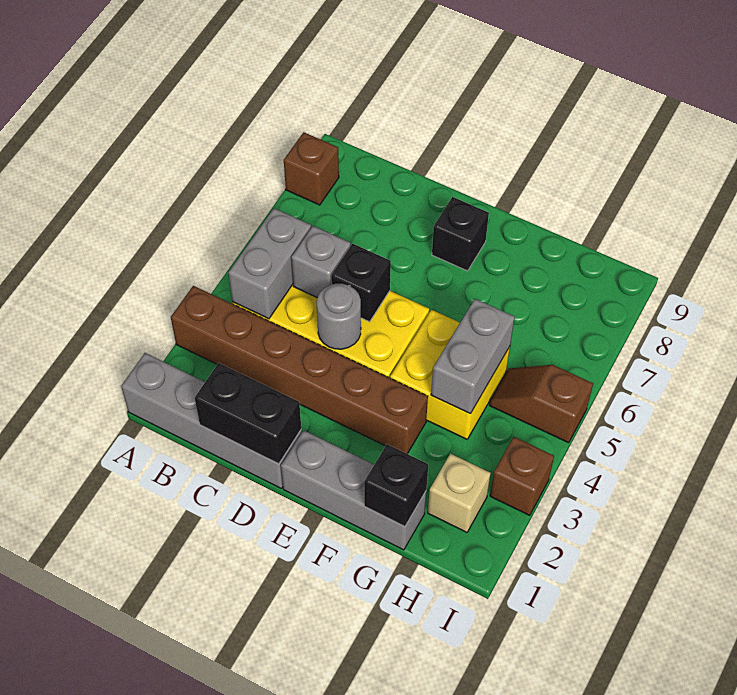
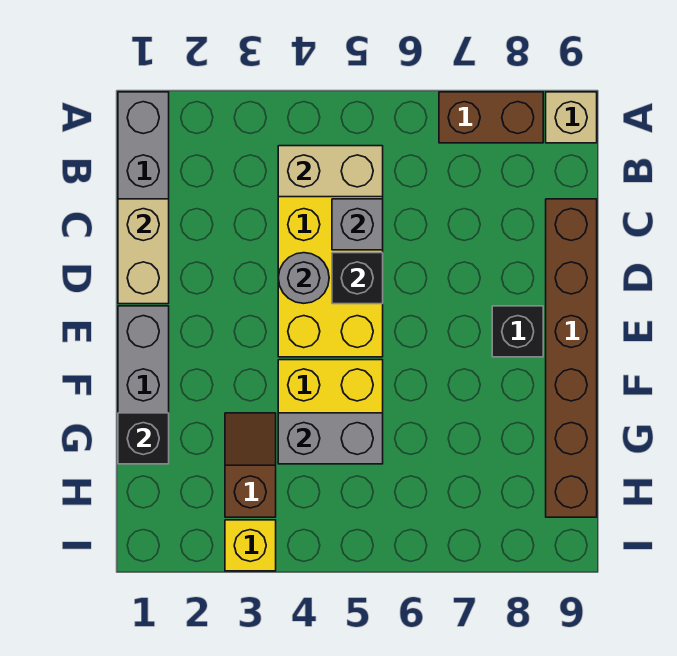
brown brick A3:F3 level 1 -> brown brick C9:H9 level 1
brown brick A8 level 1 -> brown brick A7:A8 level 1
grey brick B4:B5 level 2 -> tan brick B4:B5 level 2
black brick C1:D1 level 2 -> tan brick C1:D1 level 2
tan brick H2 level 1 -> tan brick A9 level 1
brown slope H5:I5 level 1 top I -> brown slope G3:H3 level 1 top H
brown brick I3 level 1 -> yellow brick I3 level 1

